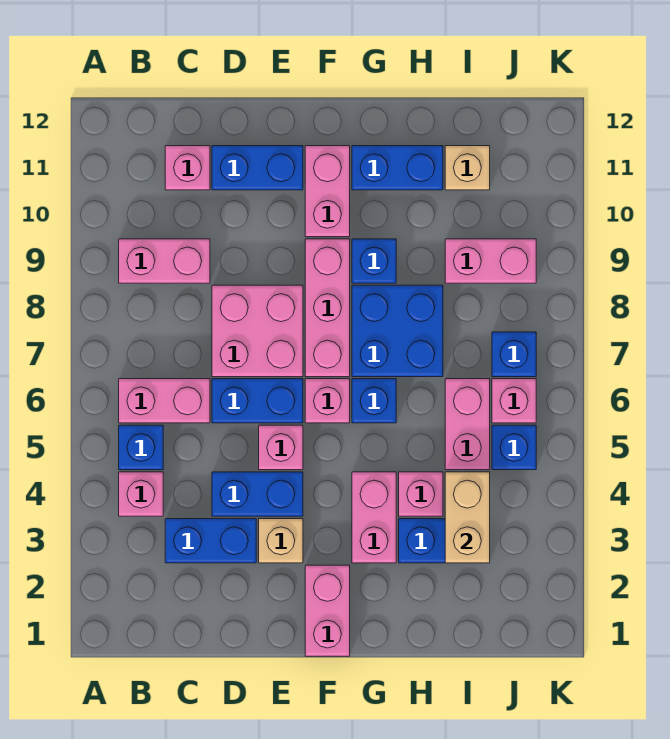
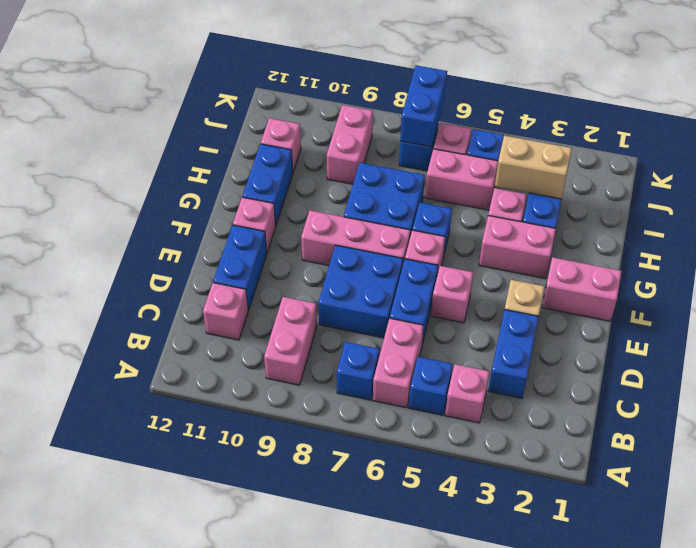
blue brick D4:E4 level 1 -> blue brick J7:K7 level 2
pink brick D7:E8 level 1 -> blue brick D7:E8 level 1
pink brick F10:F11 level 1 -> pink brick F11 level 1
blue brick G9 level 1 -> blue brick B7 level 1
tan brick I11 level 1 -> pink brick I11 level 1

